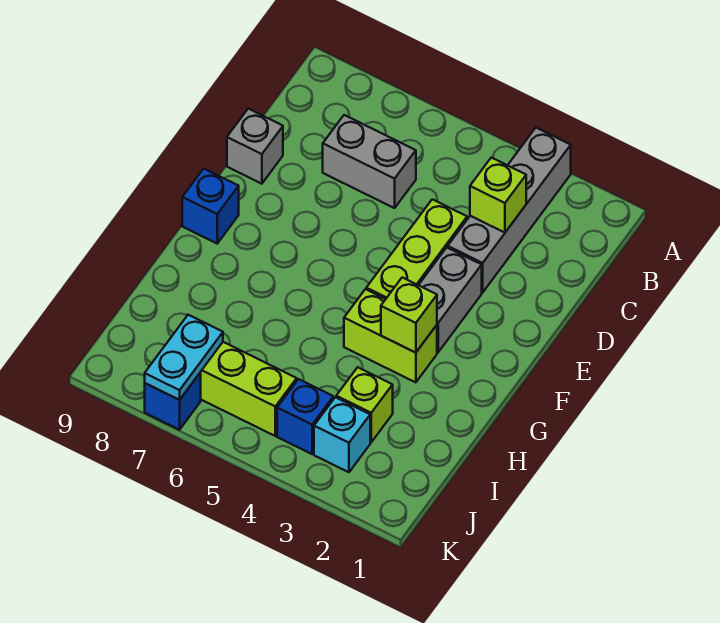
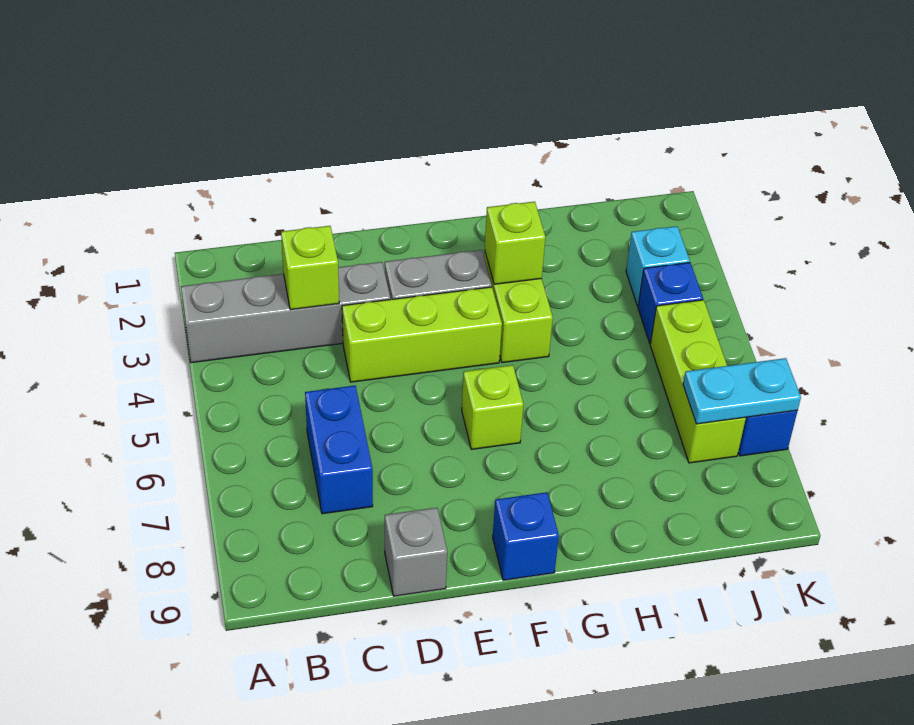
grey brick C6:C7 level 1 -> blue brick C6:C7 level 1
lime brick I3 level 1 -> lime brick F6 level 1

